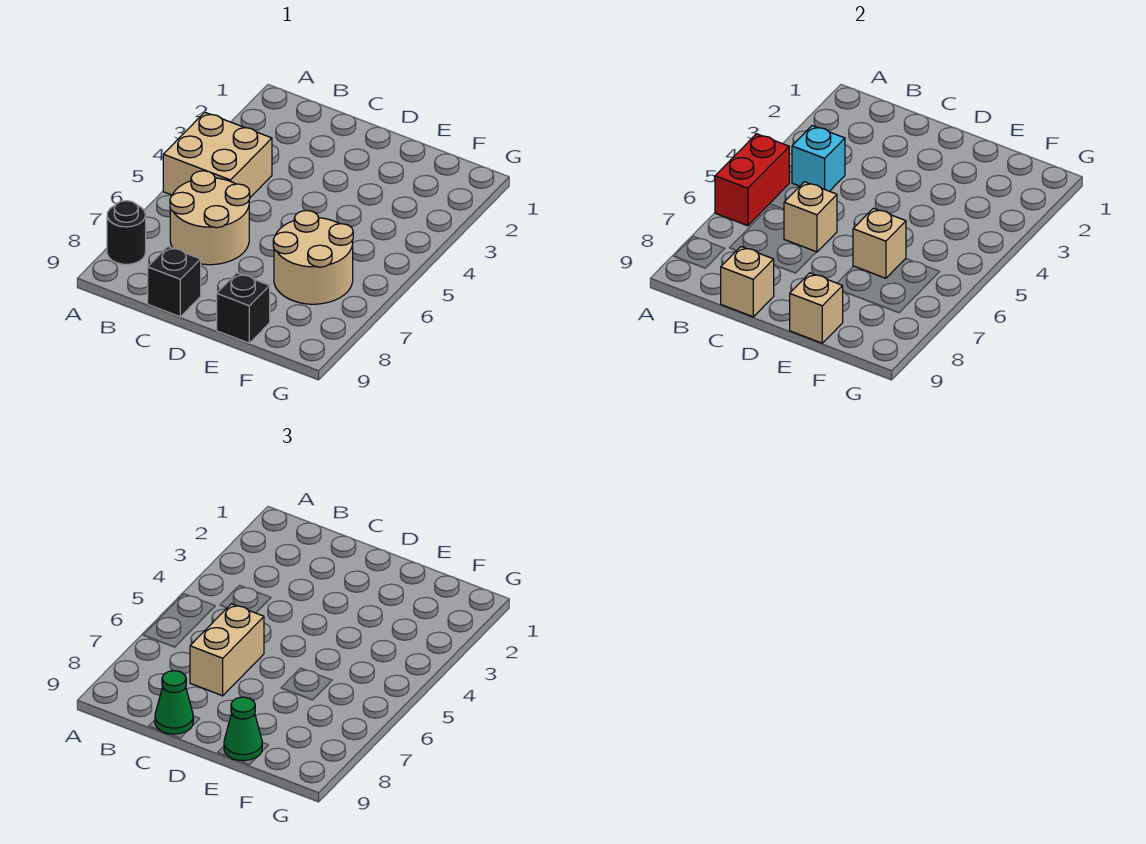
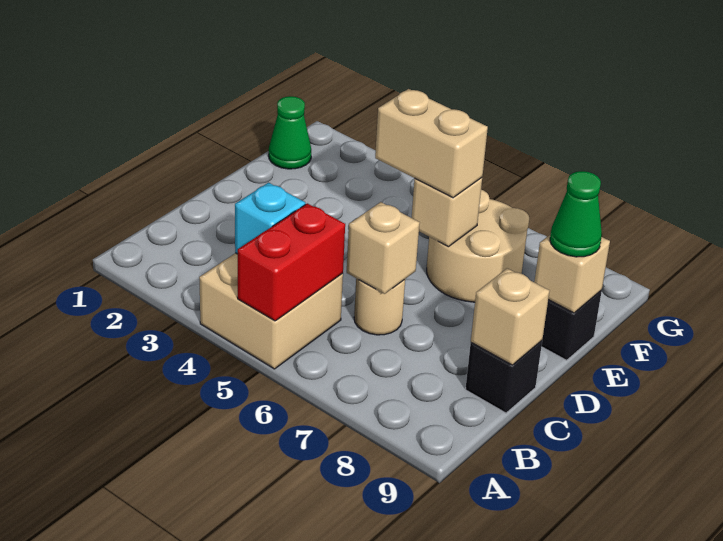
red brick A5:A6 level 2 -> red brick A5:B5 level 2
black round brick A8 level 1 -> none
tan round brick B6:C7 level 1 -> tan round brick C6 level 1
tan brick C6:C7 level 3 -> tan brick E5:E6 level 3
green cone C9 level 3 -> green cone F1 level 1

